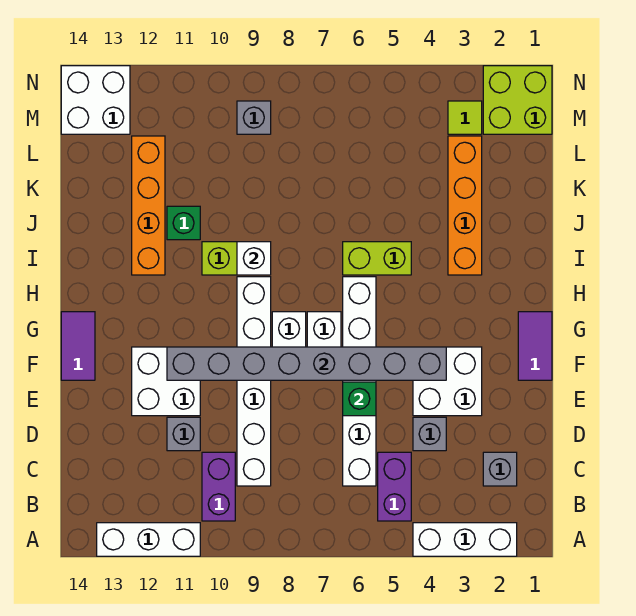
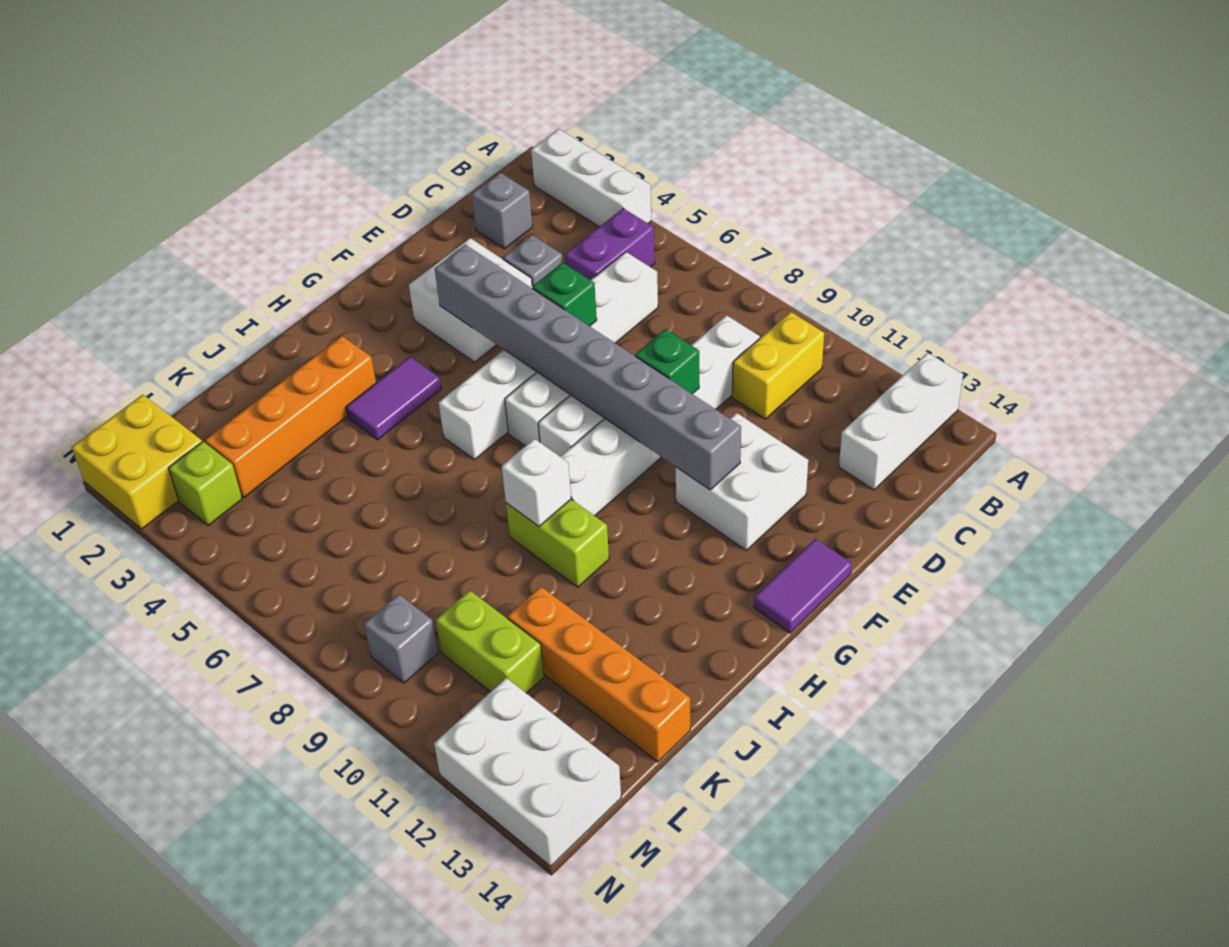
white brick A11:A13 level 1 -> white brick A13:C13 level 1
purple brick B10:C10 level 1 -> yellow brick B10:C10 level 1
grey brick D11 level 1 -> none
purple tile F1:G1 level 1 -> purple tile H4:I4 level 1
lime brick I5:I6 level 1 -> lime brick L10:L11 level 1
orange brick I12:L12 level 1 -> orange brick K11:K14 level 1
green brick J11 level 1 -> green brick E9 level 2
lime brick M1:N2 level 1 -> yellow brick M1:N2 level 1
lime tile M3 level 1 -> lime brick M3 level 1
white brick M13:N14 level 1 -> white brick M12:N14 level 1

